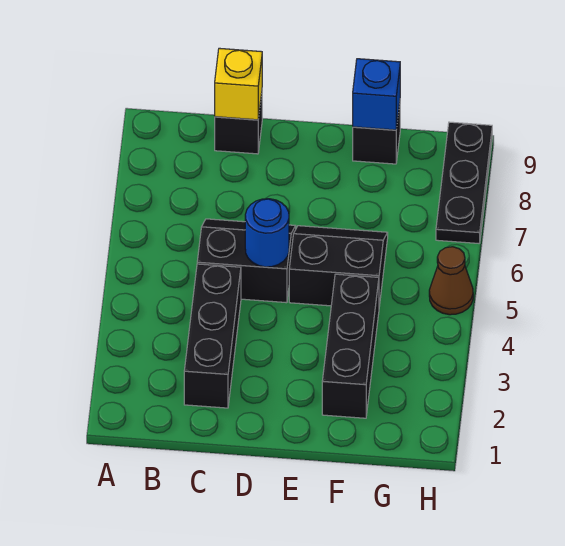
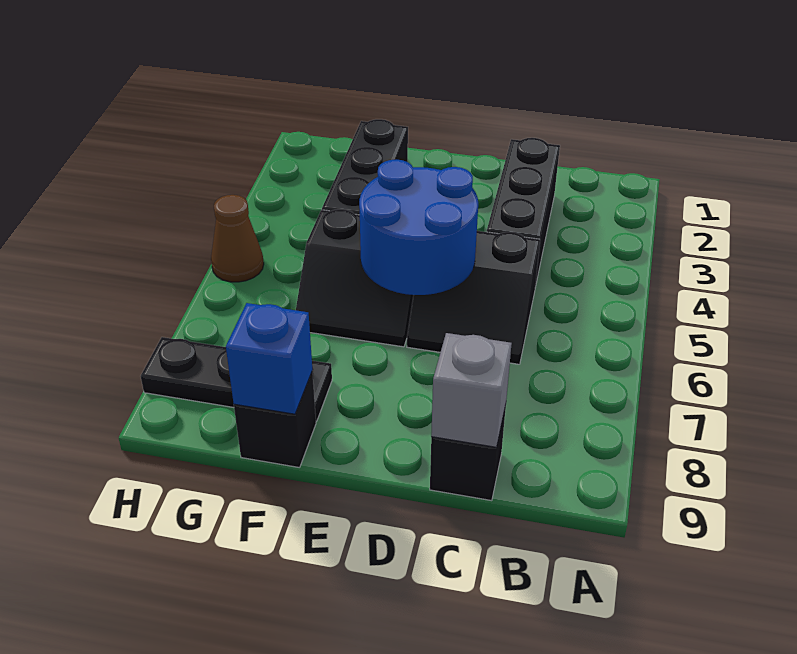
yellow brick C9 level 2 -> grey brick C9 level 2
blue round brick D5 level 2 -> blue round brick D5:E6 level 2
black plate H7:H9 level 1 -> black plate F8:H8 level 1

